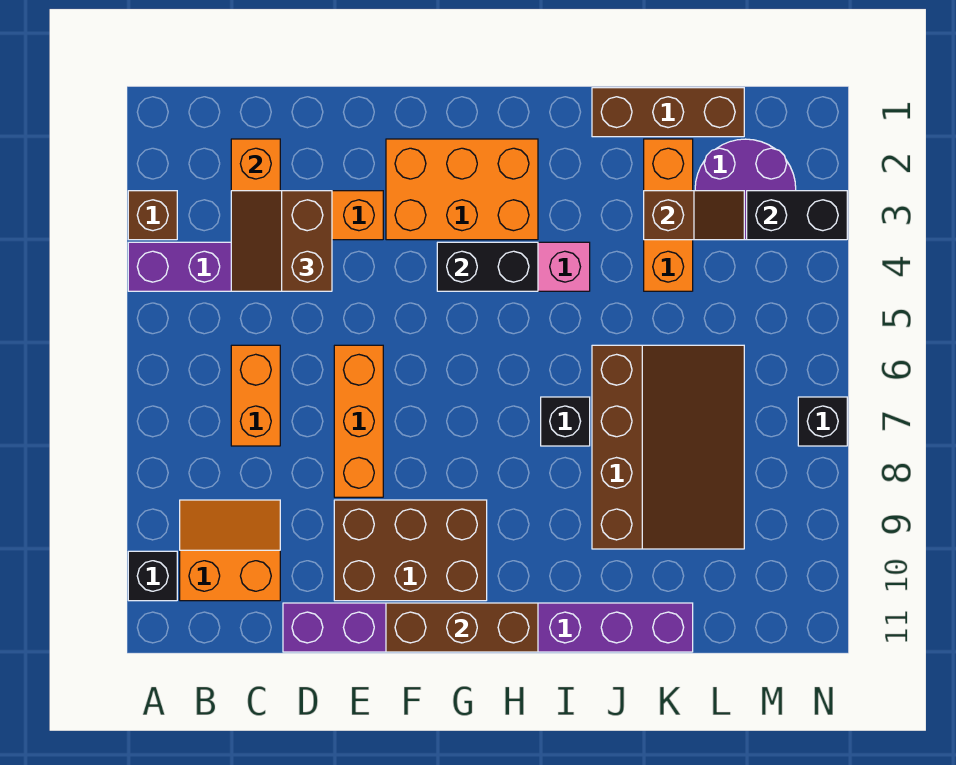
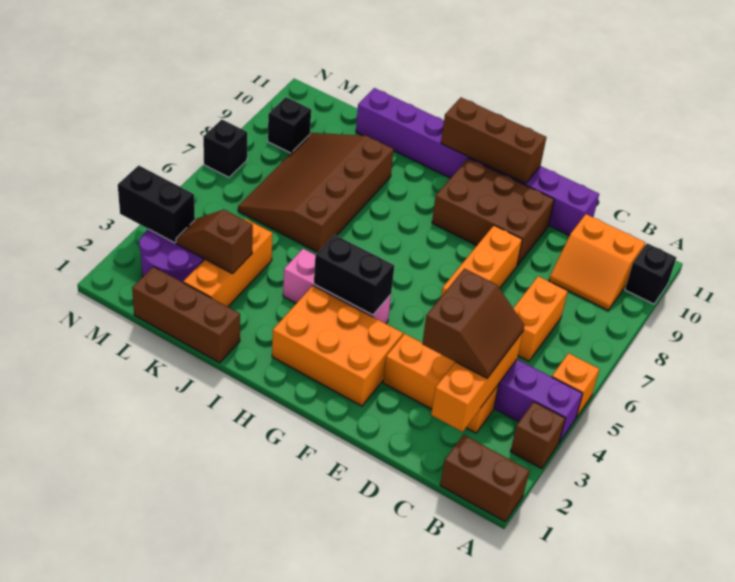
none -> brown brick A1:B1 level 1
none -> orange brick A5 level 1
black brick I7 level 1 -> black brick M9 level 1

